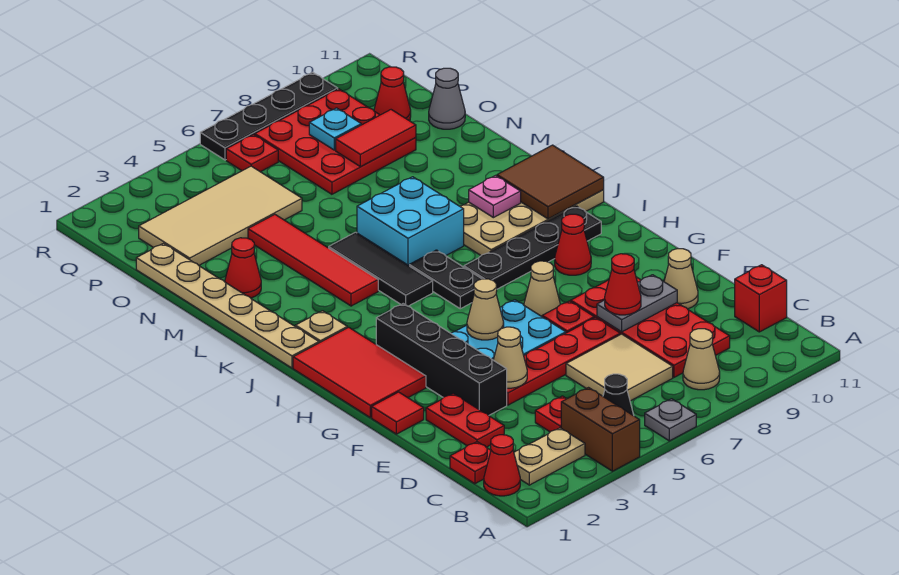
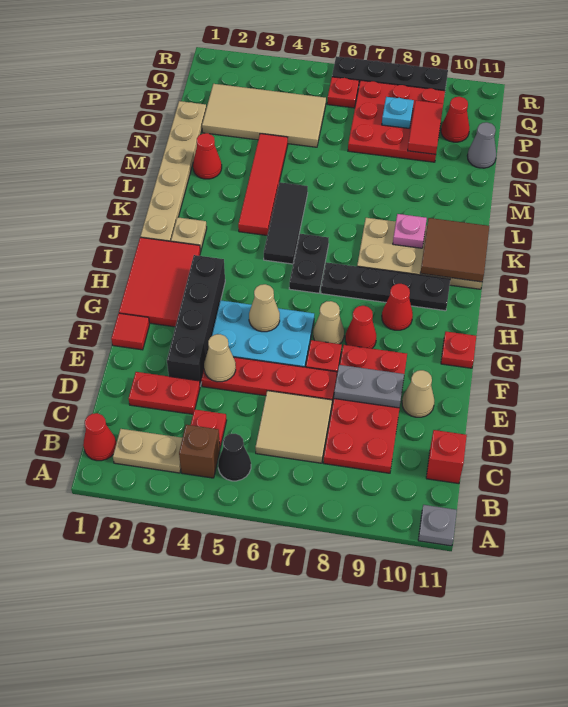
brown brick A4:B4 level 1 -> brown brick B4 level 1
grey plate A6 level 1 -> grey plate A11 level 1
tan cone B8 level 1 -> none
red plate C1 level 1 -> red plate G11 level 1
red plate D2:E2 level 1 -> red plate D2:D3 level 1
red cone E8 level 3 -> red cone G8 level 1
cyan brick K6:L7 level 1 -> none
red tile O8:O9 level 2 -> red tile O9:P9 level 2

